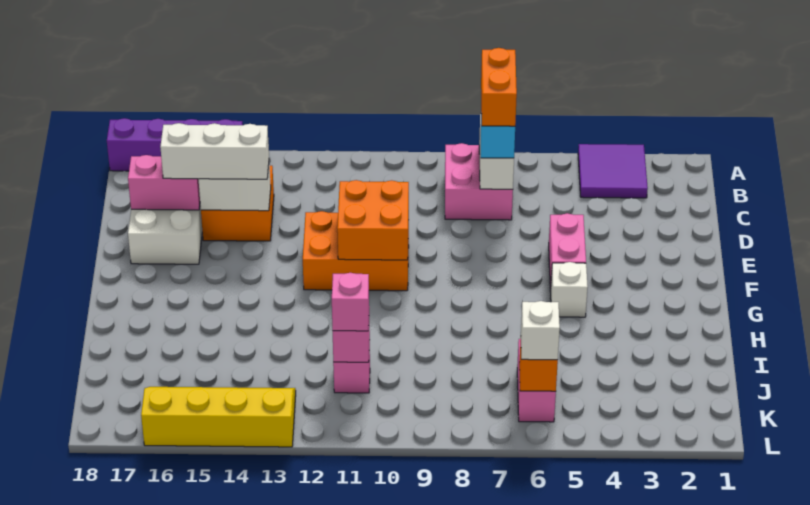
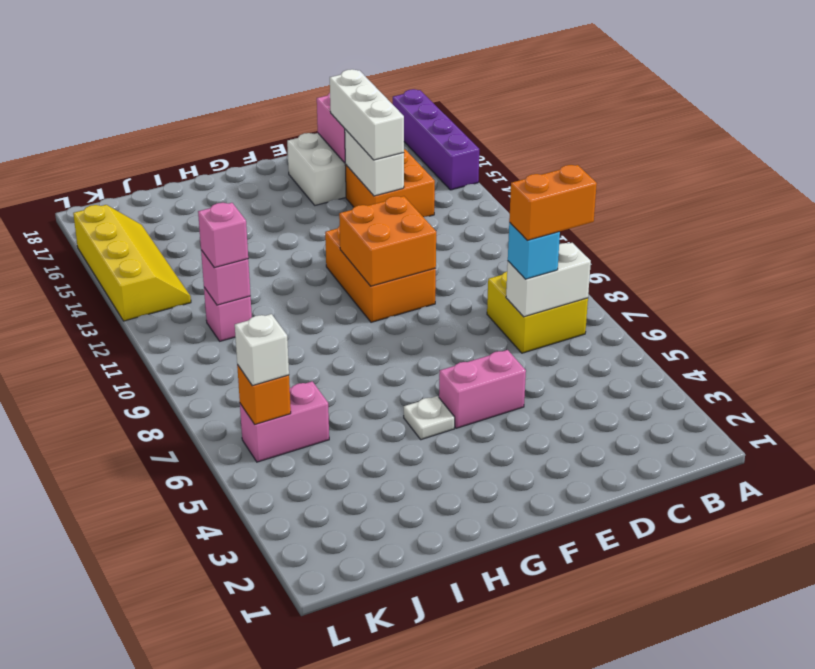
purple tile A3:B4 level 1 -> none
pink brick B7:C8 level 1 -> yellow brick B7:C8 level 1
white brick G5 level 1 -> white plate G5 level 1

